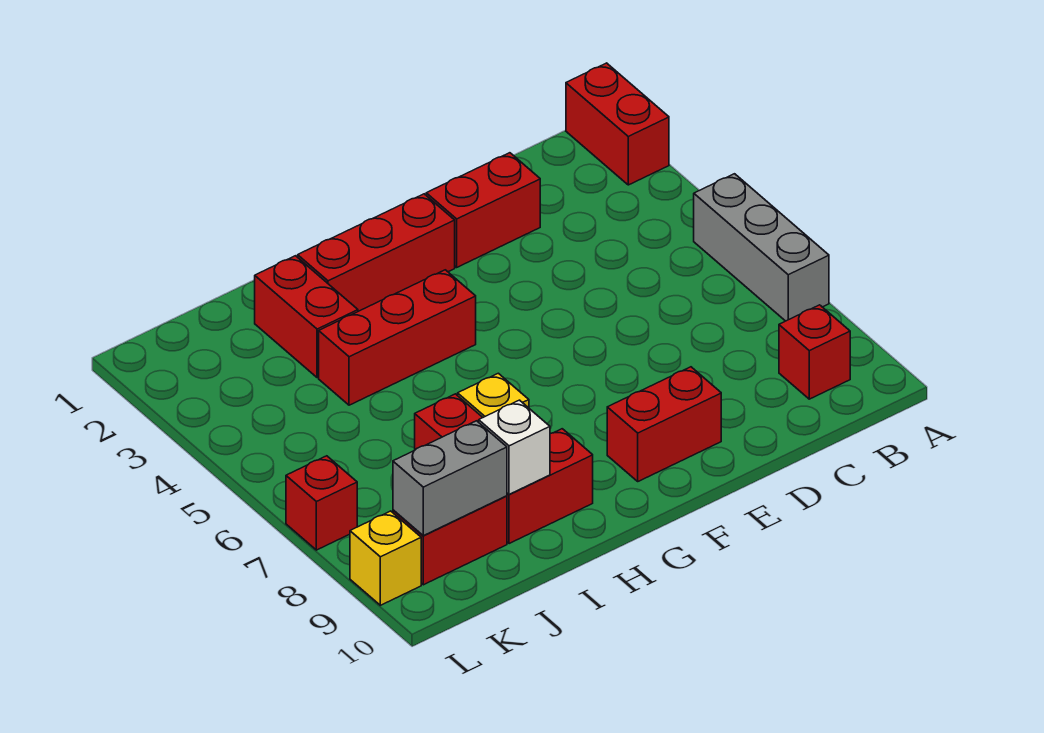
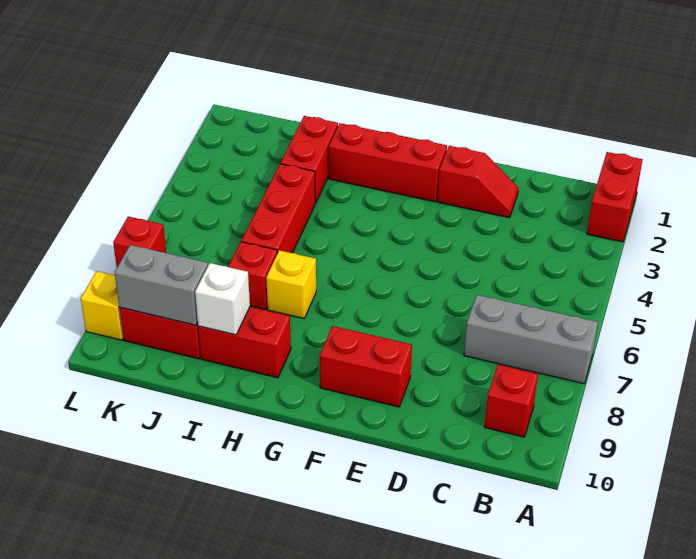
grey brick A5:A7 level 1 -> grey brick A7:C7 level 1
red brick D2:E2 level 1 -> red slope D2:E2 level 1 top E
red brick G4:I4 level 1 -> red brick I4:I6 level 1

